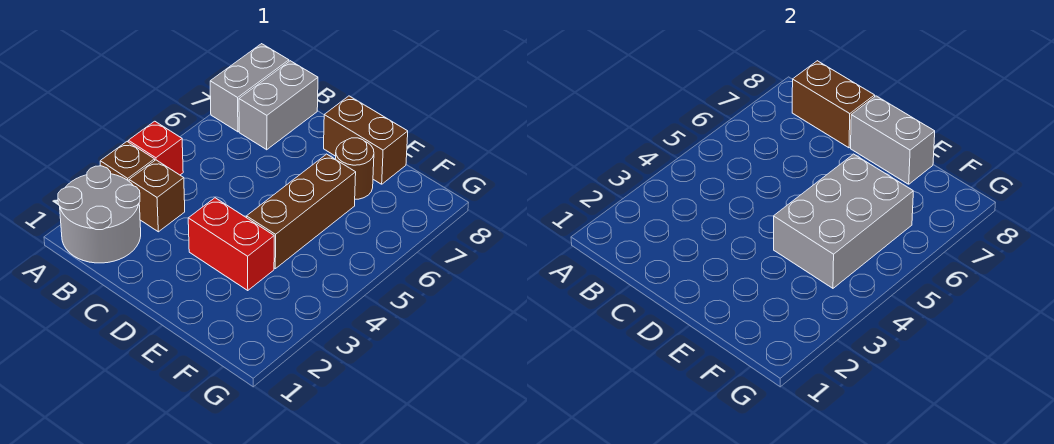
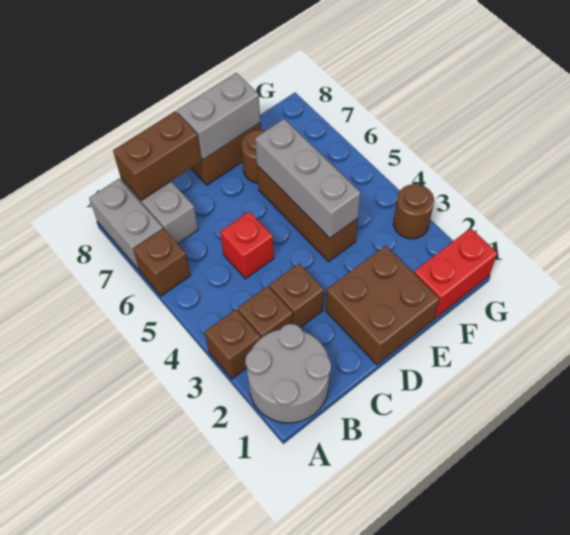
red brick A4 level 1 -> red brick C5 level 1
none -> brown brick A6 level 1
none -> brown brick C3 level 1
none -> brown brick D1:E2 level 1
red brick D3:E3 level 1 -> red brick F1:G1 level 1
grey brick E4:F6 level 2 -> grey brick E4:E6 level 2
none -> brown round brick G3 level 1

